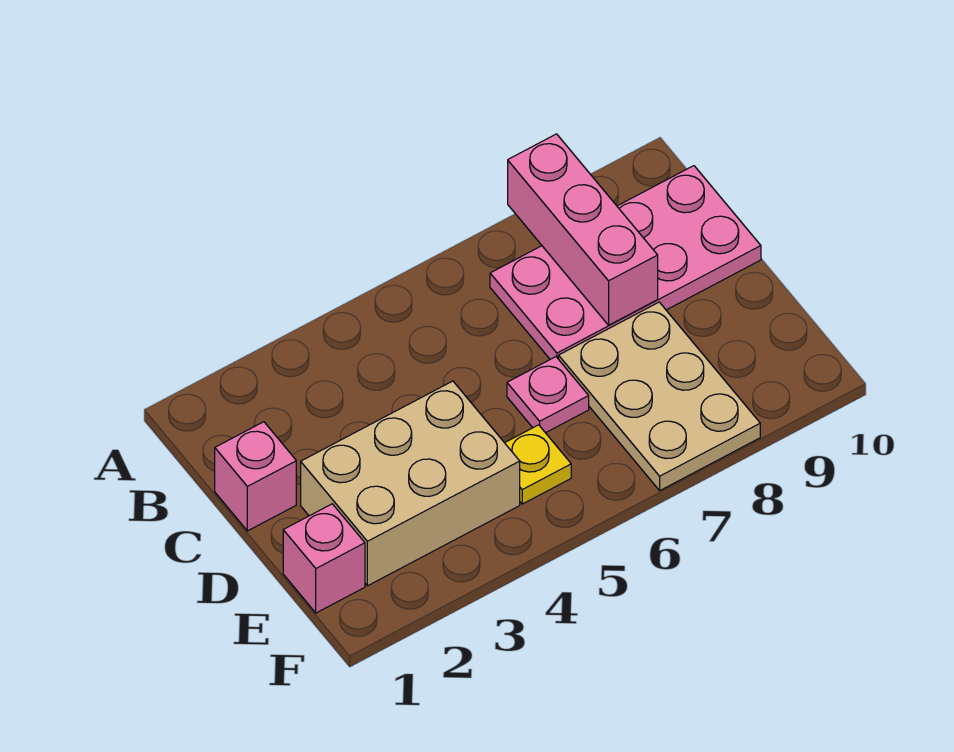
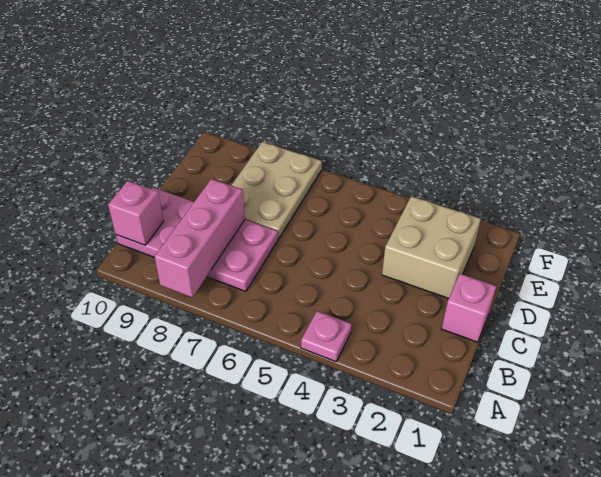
tan brick D2:E4 level 1 -> tan brick D2:E3 level 1
pink plate D6 level 1 -> pink plate A4 level 1
pink brick E1 level 1 -> pink brick B10 level 2
yellow plate E5 level 1 -> none

